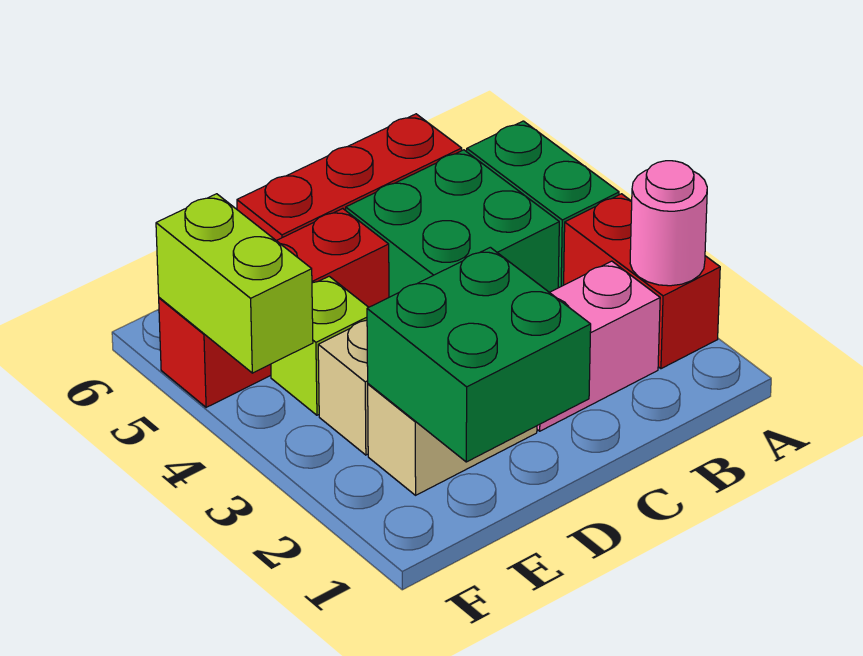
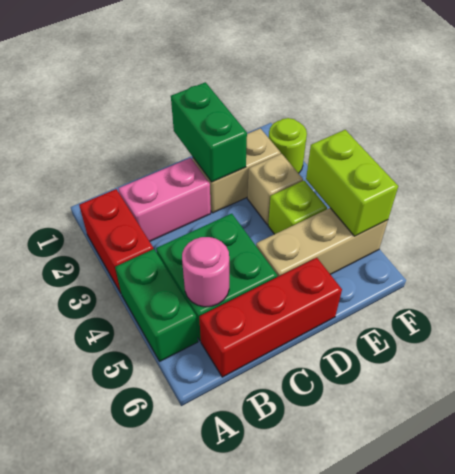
pink round brick A2 level 2 -> pink round brick B5 level 2
green brick D1:E2 level 2 -> green brick D1:D2 level 2
red brick D5:F5 level 1 -> tan brick D5:F5 level 1
none -> lime round brick F2 level 1

